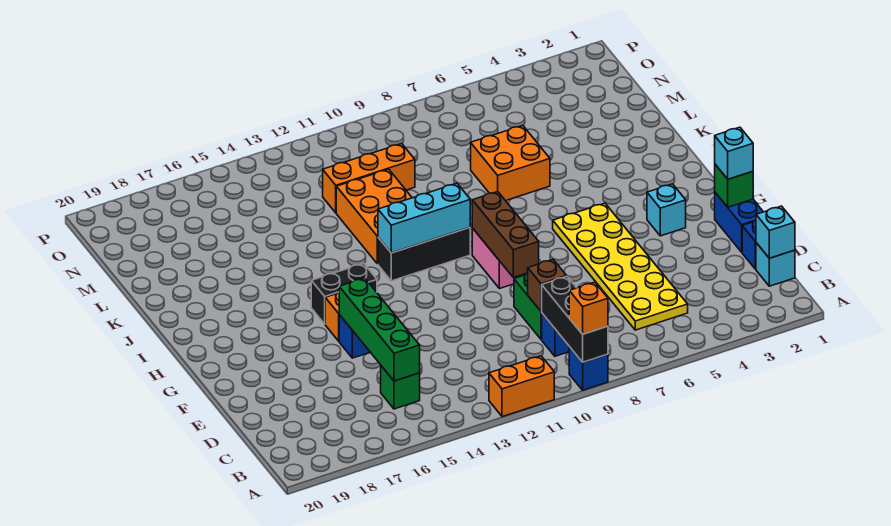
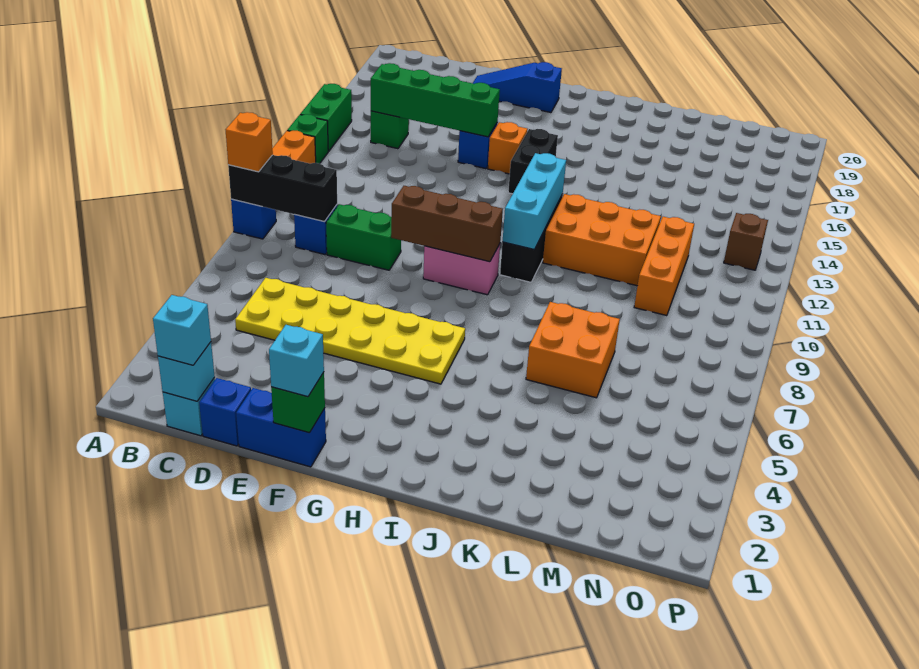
none -> green brick A13 level 1
none -> green brick A14:A15 level 1
brown brick D9 level 2 -> brown brick O13 level 1
none -> blue slope E19:G19 level 1 top G
cyan brick G3 level 1 -> cyan brick C1 level 3

